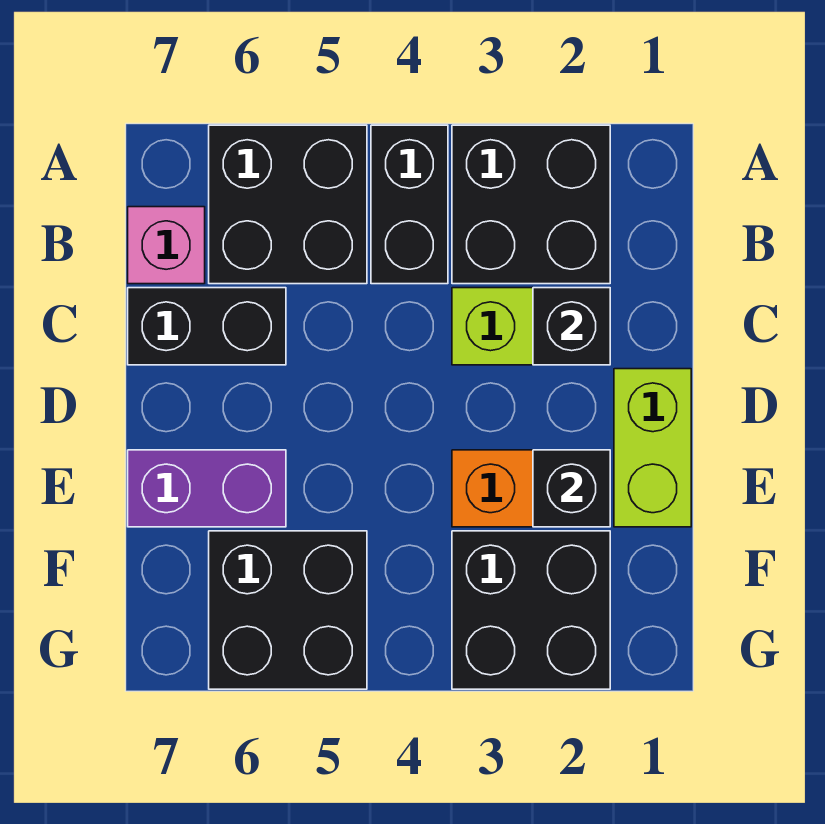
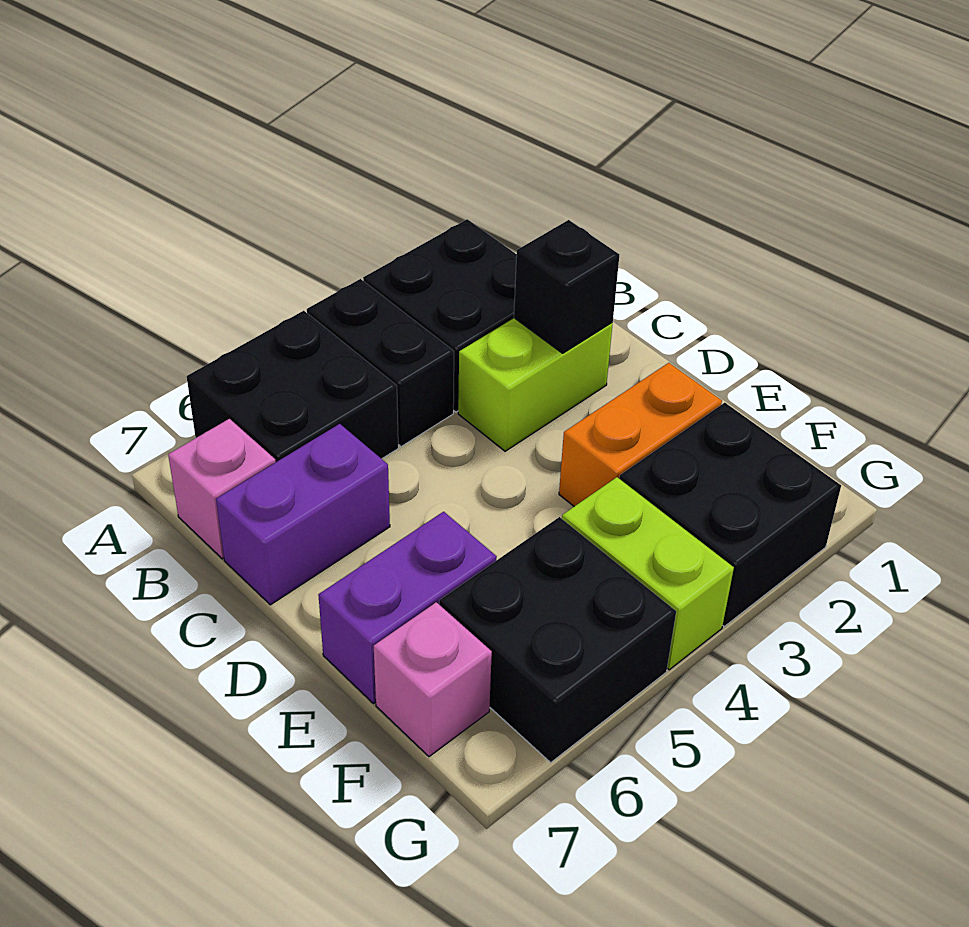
black brick C6:C7 level 1 -> purple brick C6:C7 level 1
lime brick D1:E1 level 1 -> lime brick F4:G4 level 1
black brick E2 level 2 -> none
none -> pink brick F7 level 1

